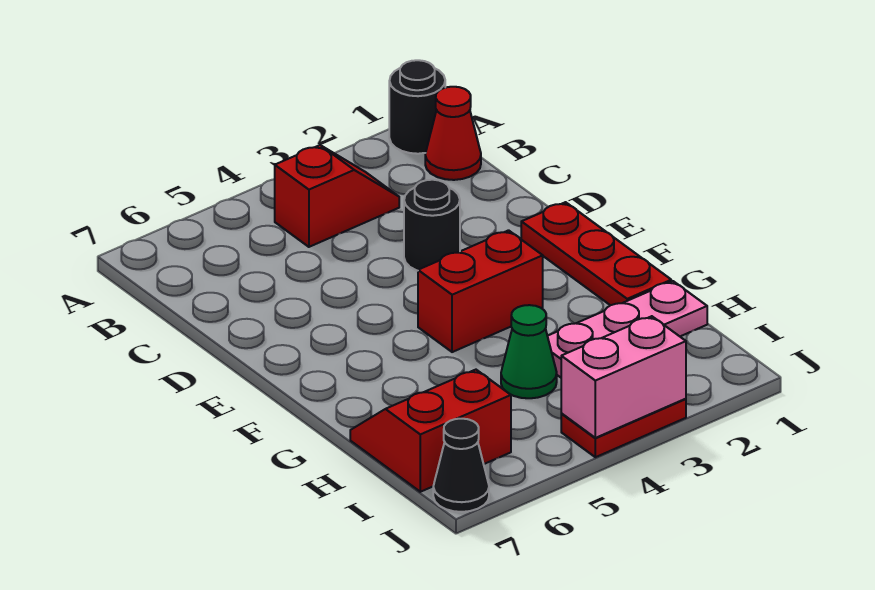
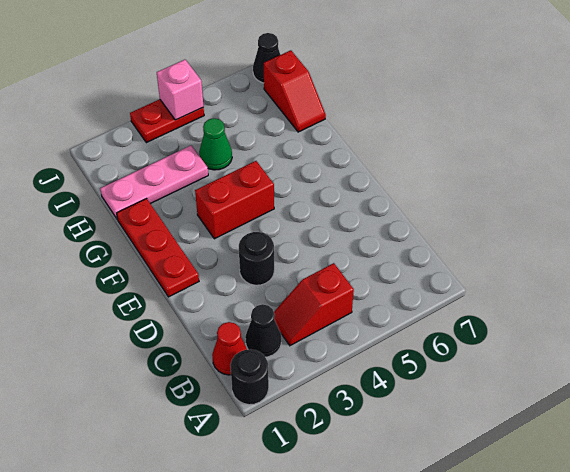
none -> black cone B2 level 1
red slope H6:I7 level 1 top I -> red slope H7:I7 level 1 top I
pink brick J3:J4 level 2 -> pink brick J4 level 2

